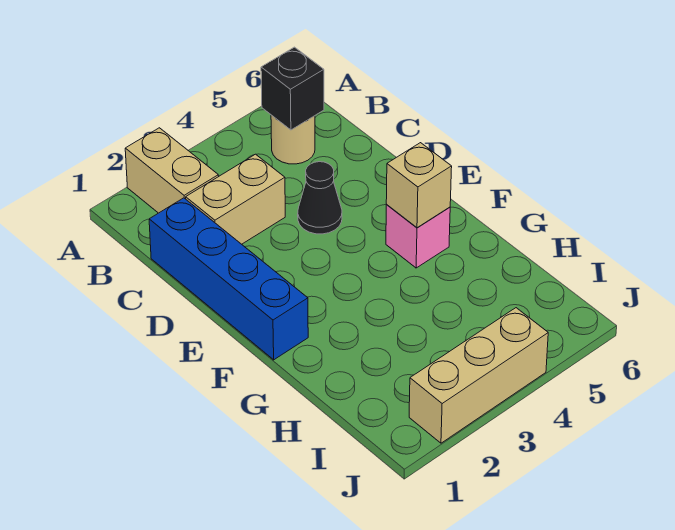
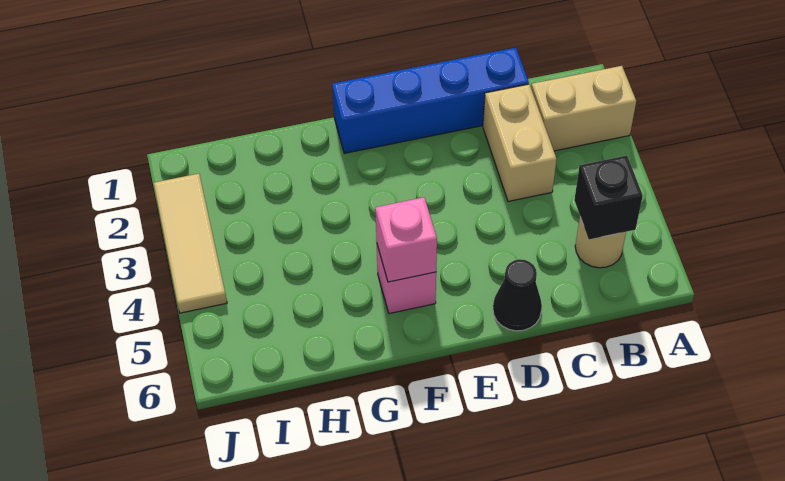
black cone D4 level 1 -> black cone D6 level 1
tan brick F5 level 2 -> pink brick F5 level 2
tan brick J2:J4 level 1 -> tan tile J2:J4 level 1

